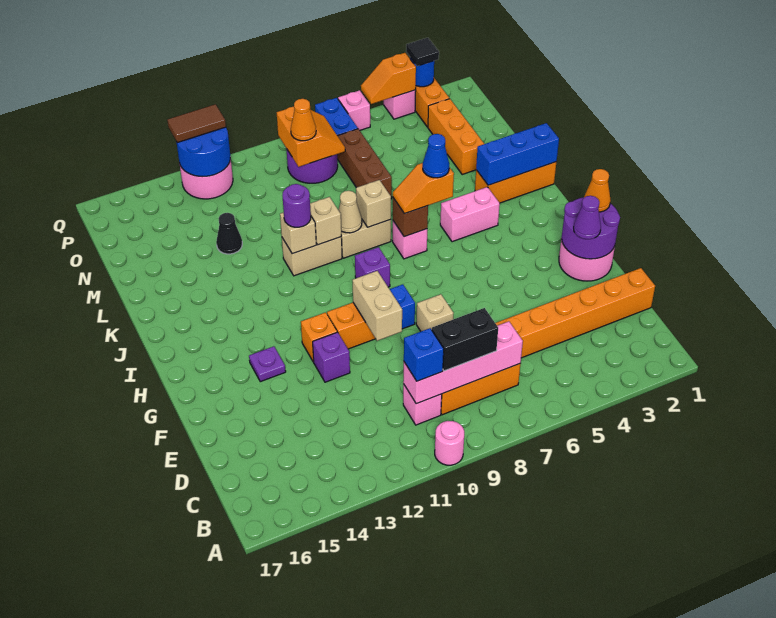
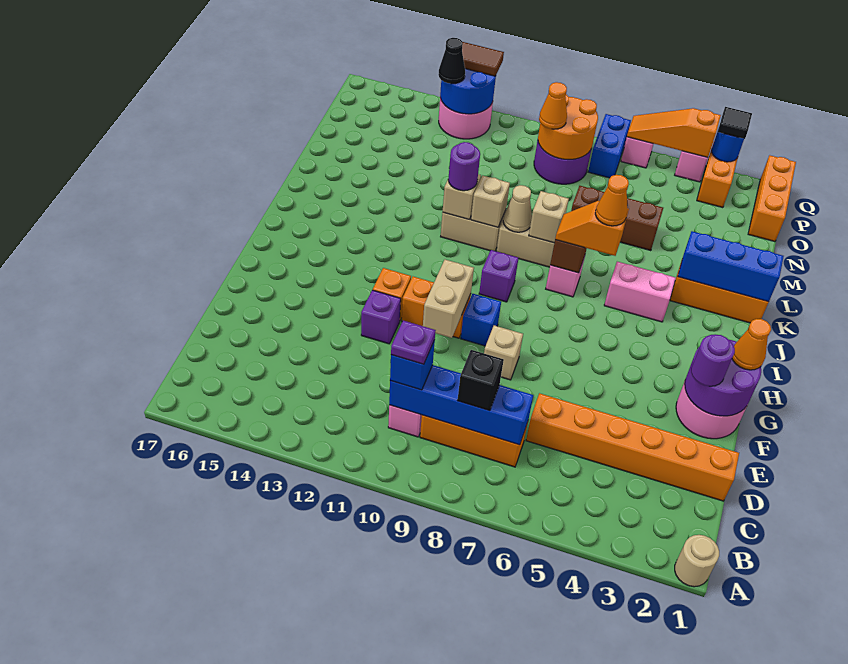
none -> tan round brick A1 level 1
pink round brick A10 level 1 -> none
pink brick C7:C10 level 2 -> blue brick C7:C10 level 2
black brick C8:C9 level 3 -> black brick C8 level 3
purple cone F2 level 3 -> purple round brick F2 level 3
purple plate G14 level 1 -> purple plate C10 level 4
blue cone J6 level 4 -> orange cone J6 level 4
orange brick M3:O3 level 1 -> orange brick O1:Q1 level 1
brown brick M7:O7 level 1 -> brown brick M5:M7 level 1
black cone M13 level 1 -> black cone P13 level 3
orange slope O8:P9 level 2 top 9 -> orange round brick O8:P9 level 2
orange slope Q4:Q5 level 2 top 4 -> orange slope Q4:Q6 level 2 top 4

